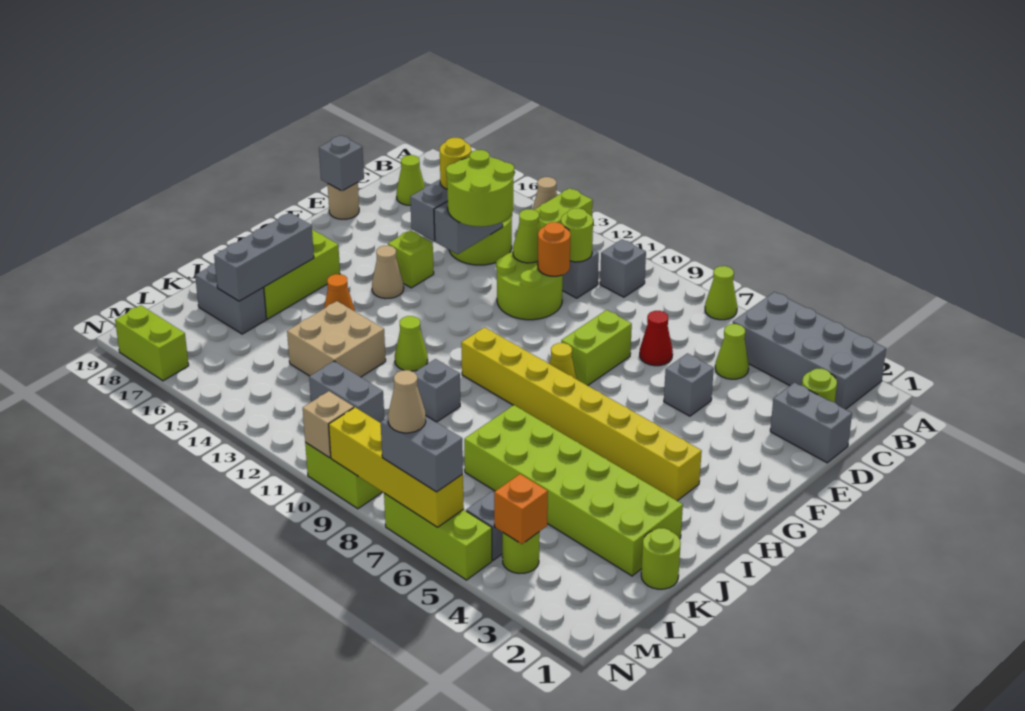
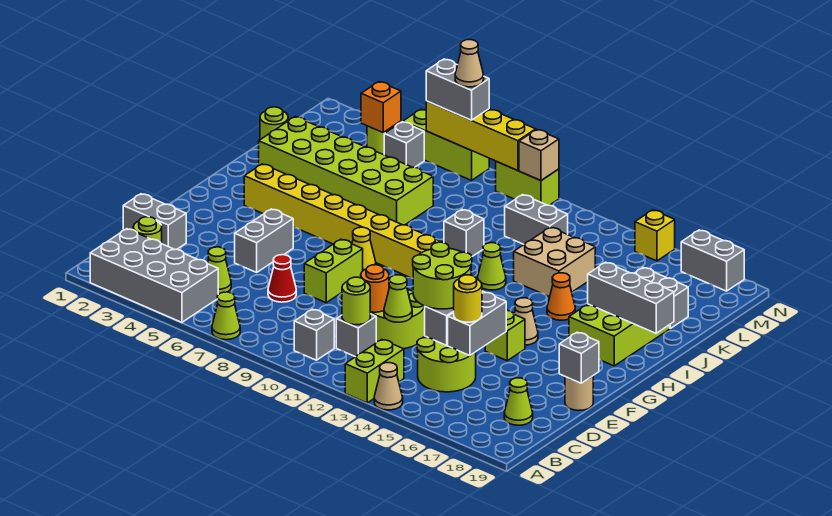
grey brick E5 level 1 -> grey brick E5:F5 level 1
grey brick I17:K17 level 2 -> grey brick I17:I19 level 2
none -> yellow brick N15 level 1
lime brick N17:N18 level 1 -> grey brick N17:N18 level 1

